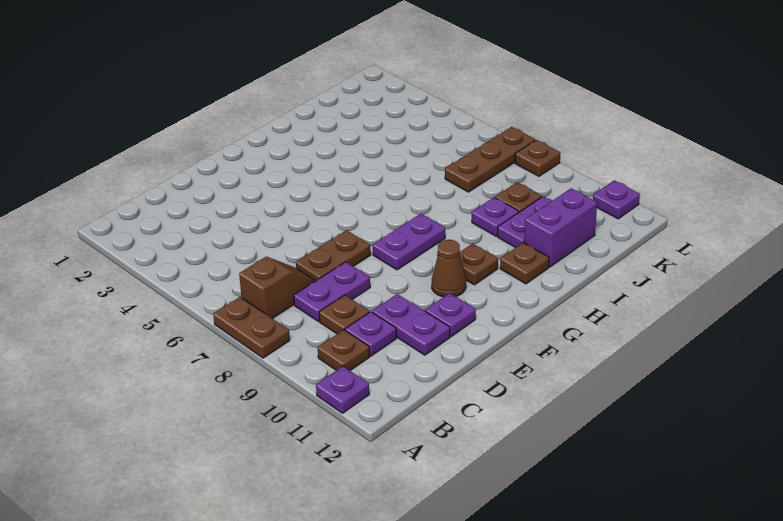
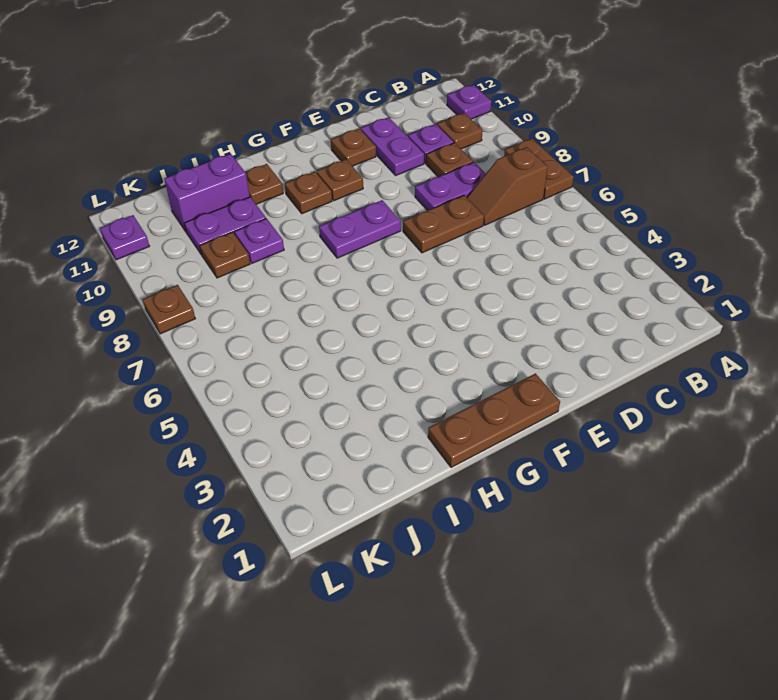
purple plate E11 level 1 -> brown plate E11 level 1
brown cone F10 level 1 -> brown plate F10 level 1
brown plate J7:L7 level 1 -> brown plate F1:H1 level 1

